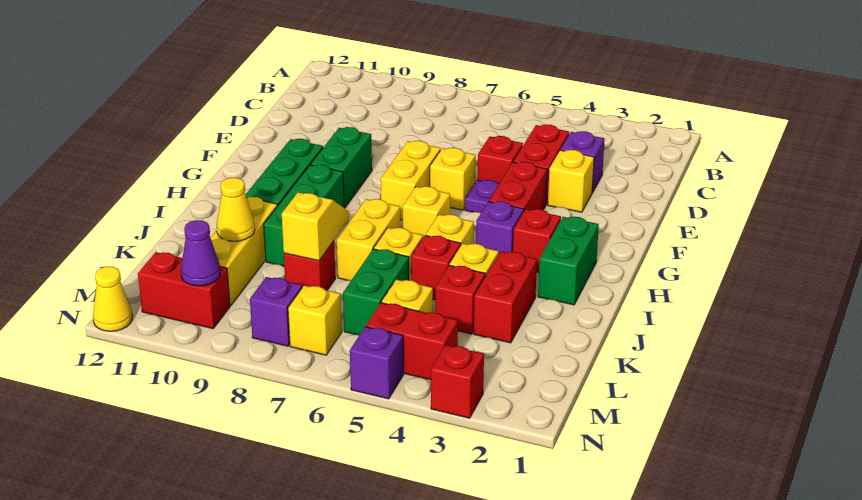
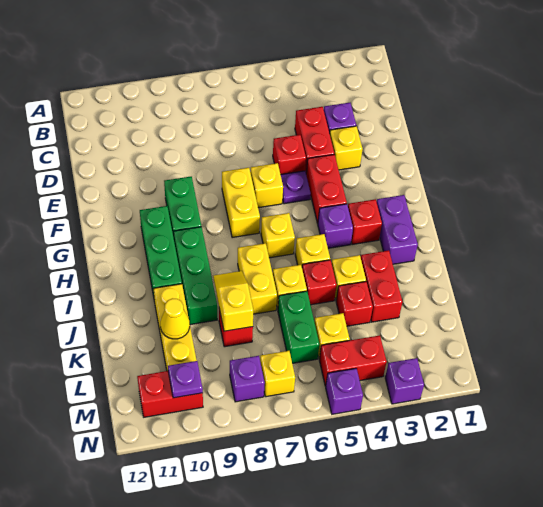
green brick H2:I2 level 1 -> purple brick H2:I2 level 1
purple cone M10 level 2 -> purple plate M10 level 2
red brick N3 level 1 -> purple brick N3 level 1
yellow cone N12 level 1 -> none

